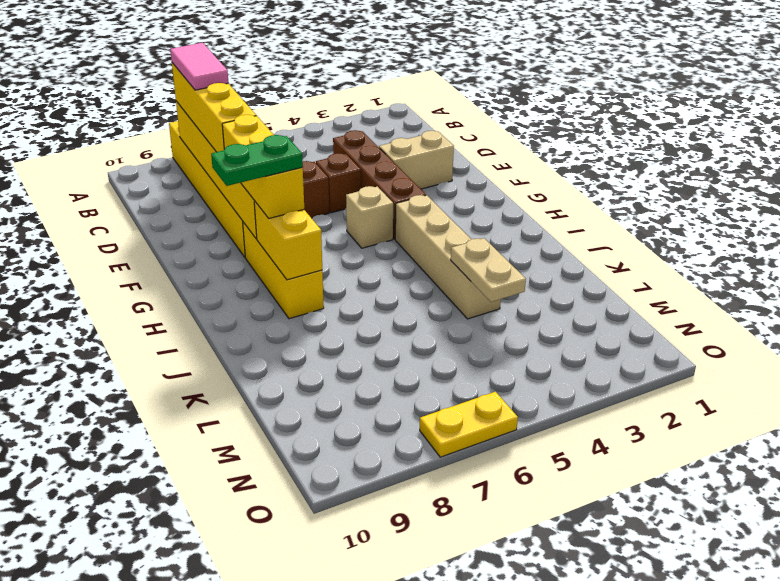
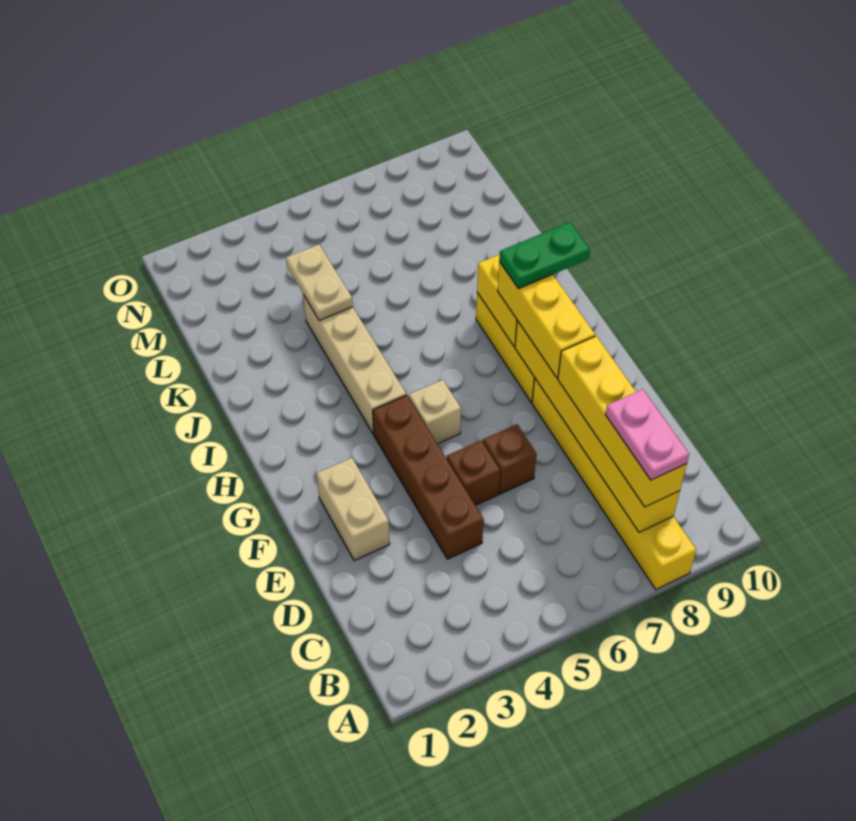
pink tile B8:C8 level 4 -> pink plate B8:C8 level 4
tan brick E2:E3 level 1 -> tan brick E2:F2 level 1
yellow plate O6:O7 level 1 -> none

